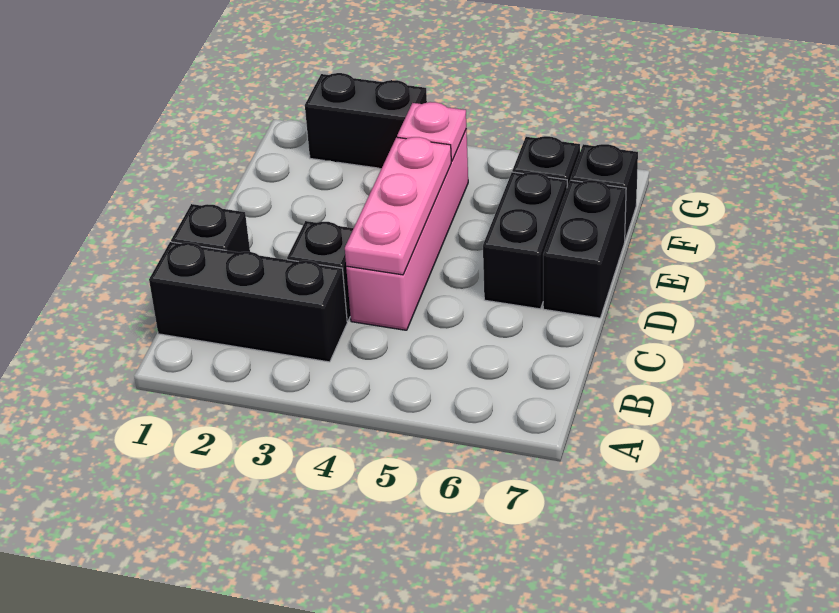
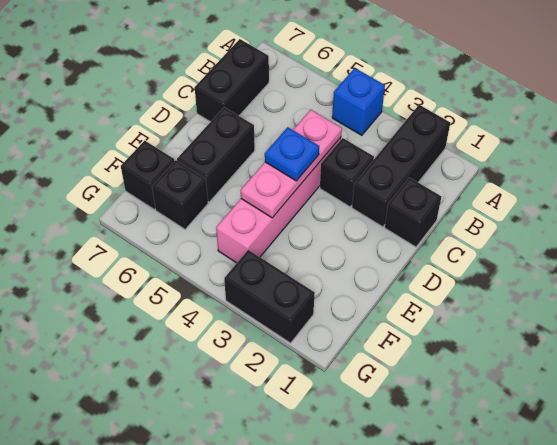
none -> blue brick A4 level 1
black brick B1:B3 level 1 -> black brick A2:C2 level 1
none -> blue plate D4 level 3
black brick D7:E7 level 1 -> black brick B7:C7 level 1
pink plate F4 level 2 -> none

